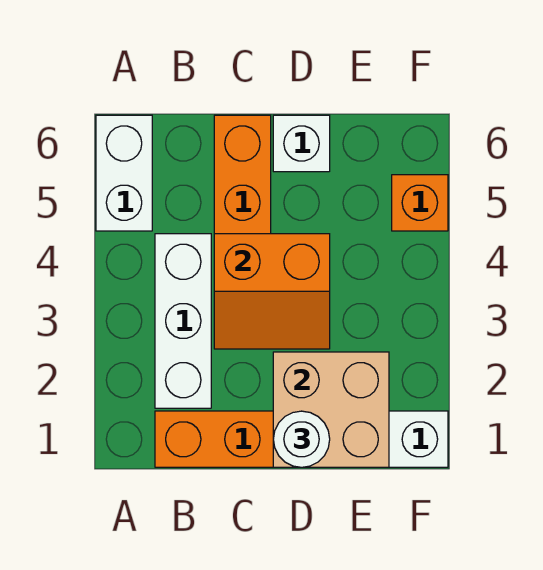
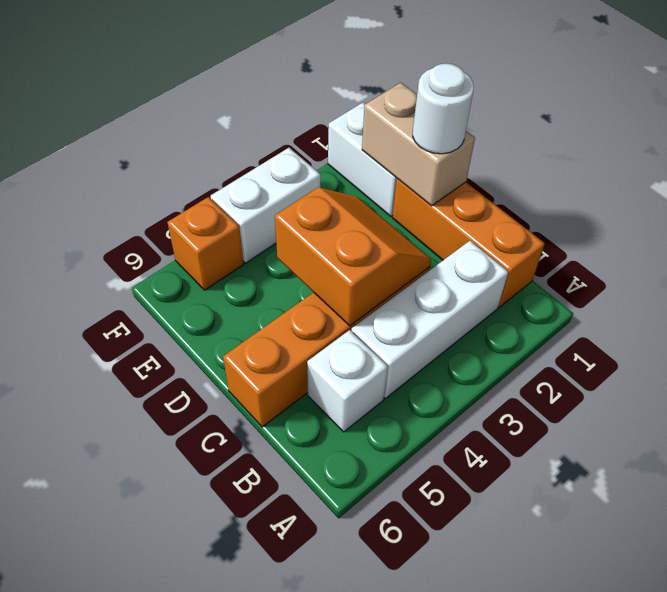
white brick A5:A6 level 1 -> white brick F3:F4 level 1
tan brick D1:E2 level 2 -> tan brick D1:E1 level 2
white brick D6 level 1 -> white brick B5 level 1

